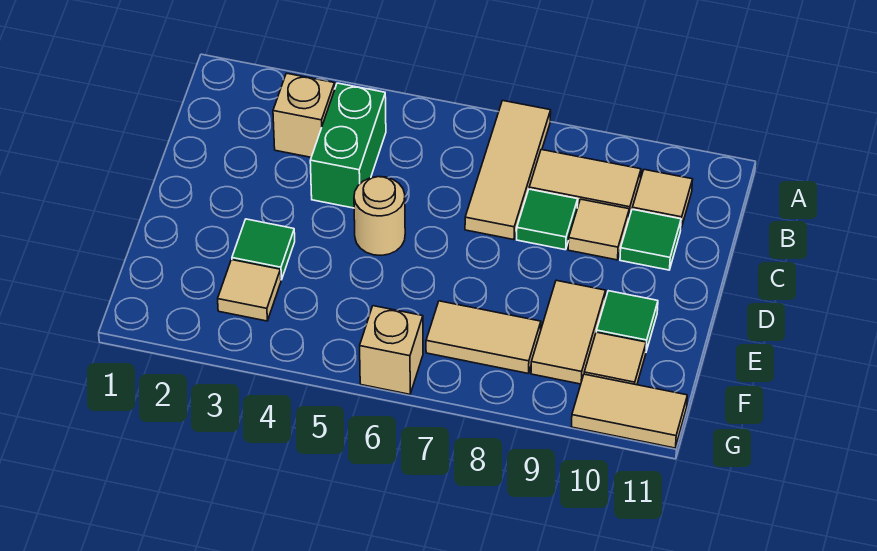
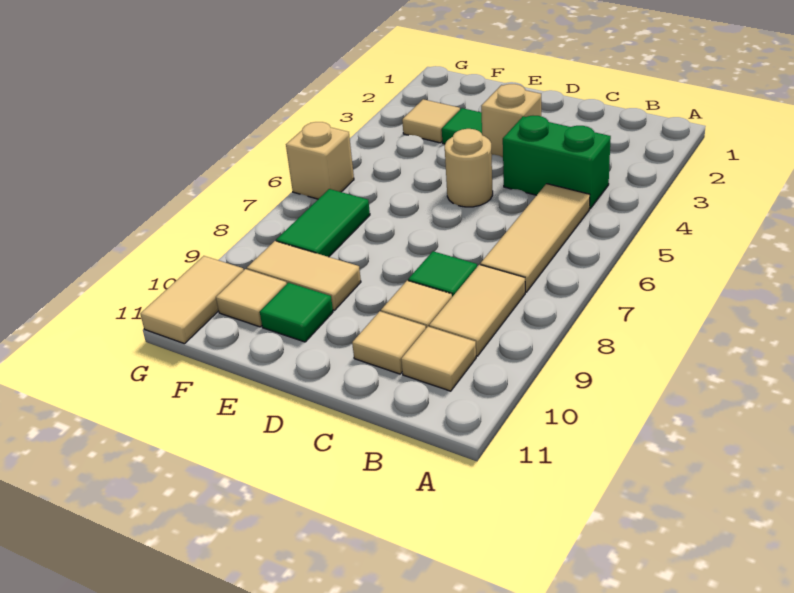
tan tile A7:C7 level 1 -> tan tile B5:B7 level 1
tan brick B3 level 1 -> tan brick D3 level 1
green tile C10 level 1 -> tan tile C10 level 1
tan tile F7:F8 level 1 -> green tile F7:F8 level 1

